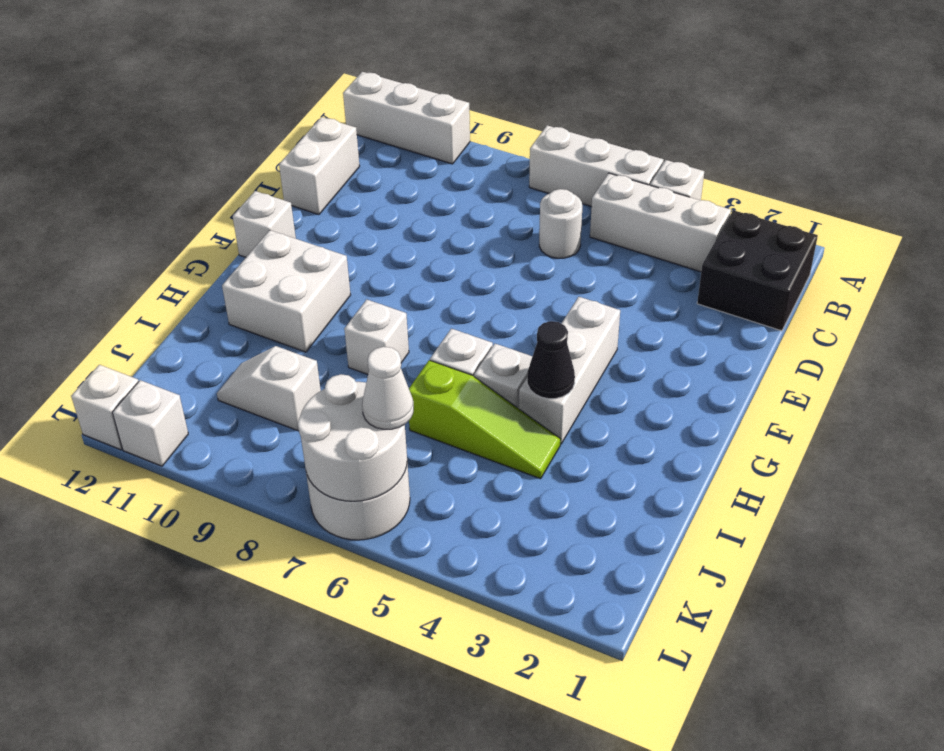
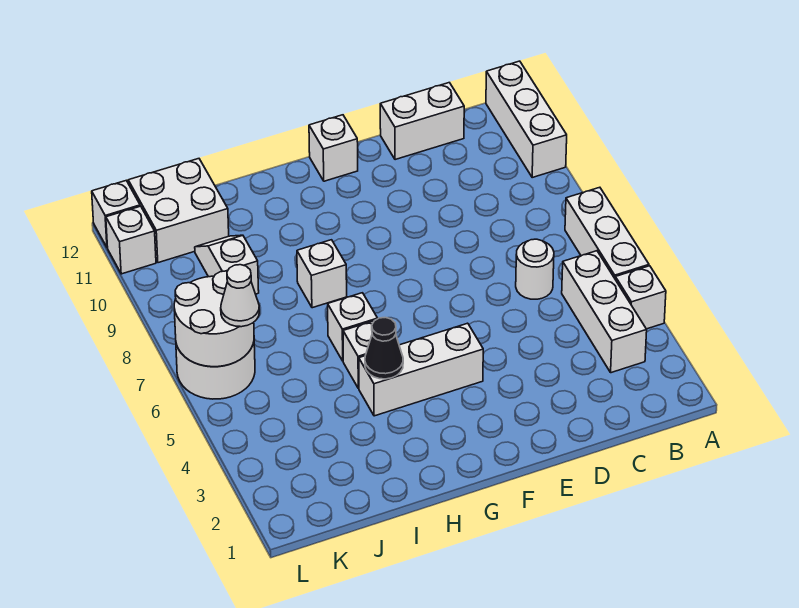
black brick B1:C2 level 1 -> none
white brick G10:H11 level 1 -> white brick J11:K12 level 1
lime slope I4:I6 level 1 top 6 -> none

